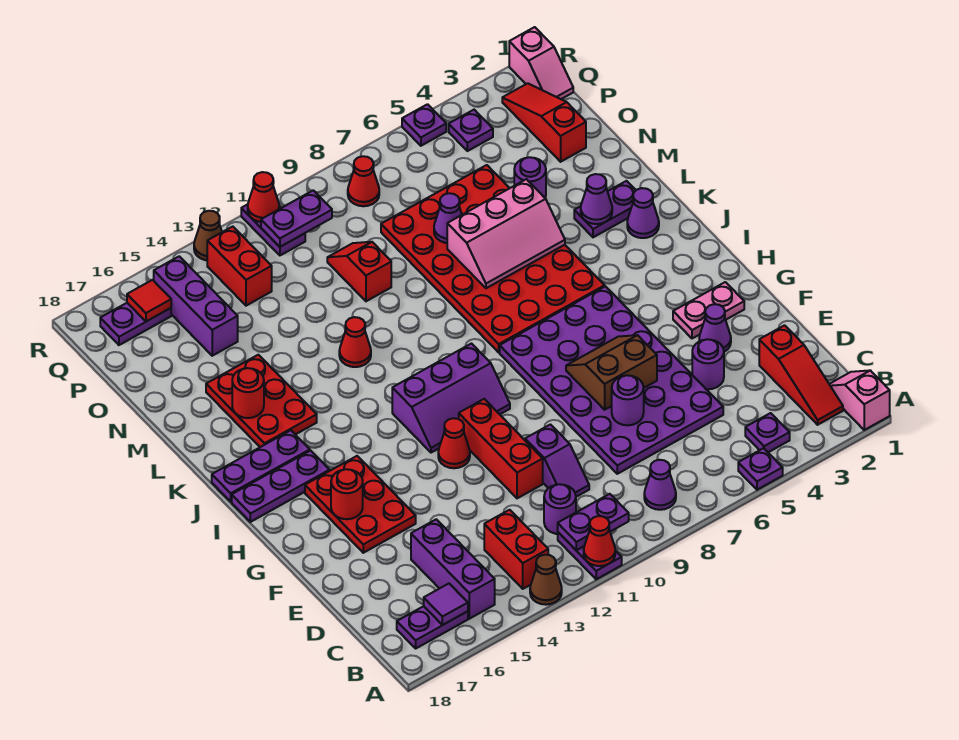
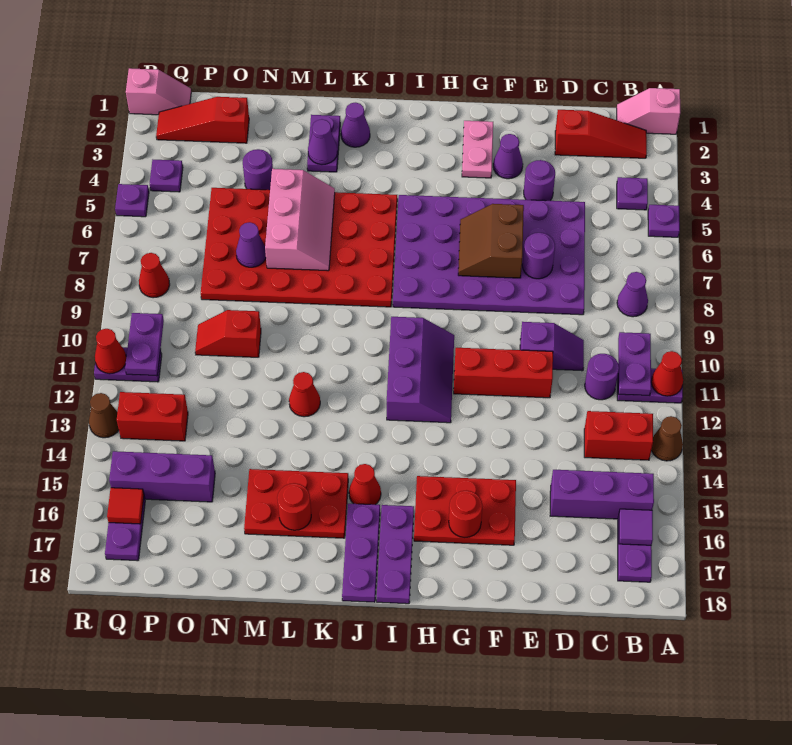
red cone G12 level 1 -> red cone J15 level 1

